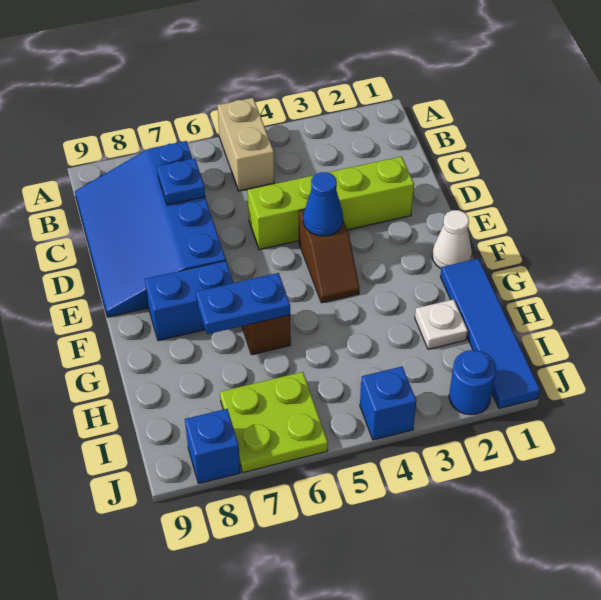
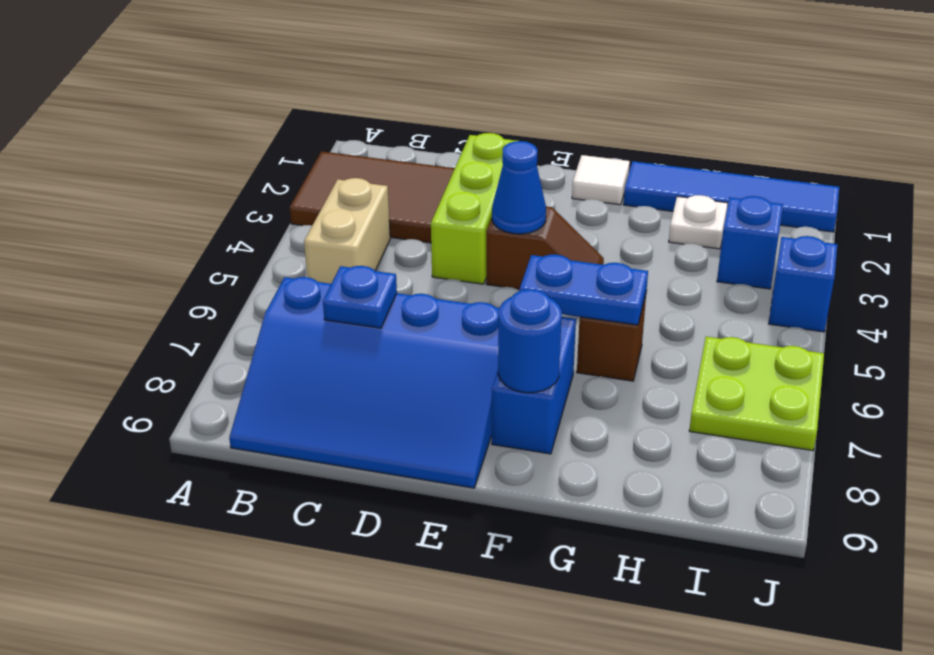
none -> brown tile A2:C3 level 1
tan brick A5:B5 level 1 -> tan brick B4:B5 level 1
lime brick D2:D5 level 1 -> lime brick D2:D4 level 1
white cone F1 level 1 -> white tile F1 level 1
blue plate G6:G7 level 2 -> blue plate F6:G6 level 2
blue round brick J2 level 1 -> blue round brick F8 level 2
blue brick J8 level 1 -> blue brick I3 level 1

